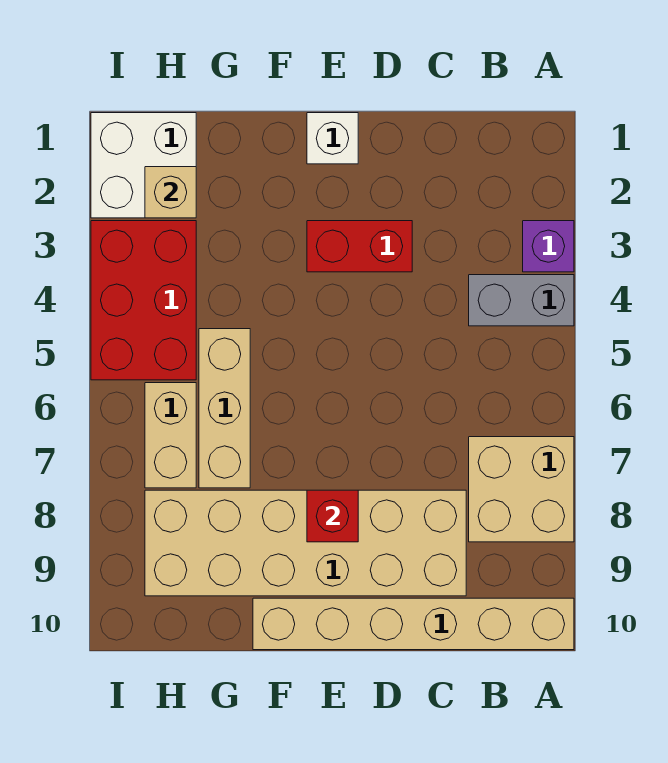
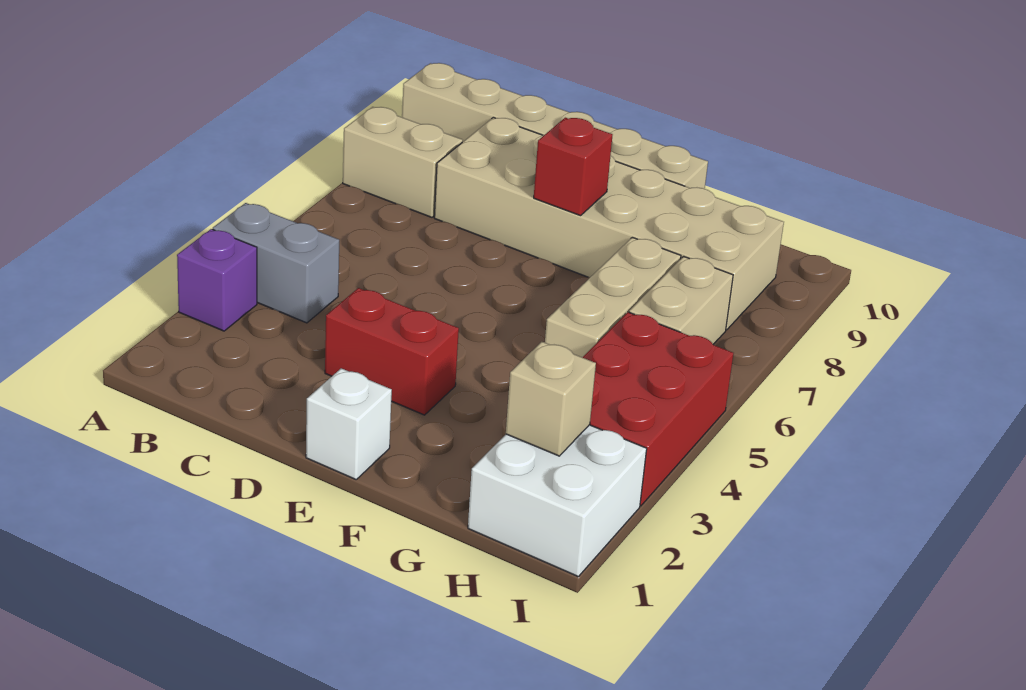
tan brick A7:B8 level 1 -> tan brick A8:B8 level 1

